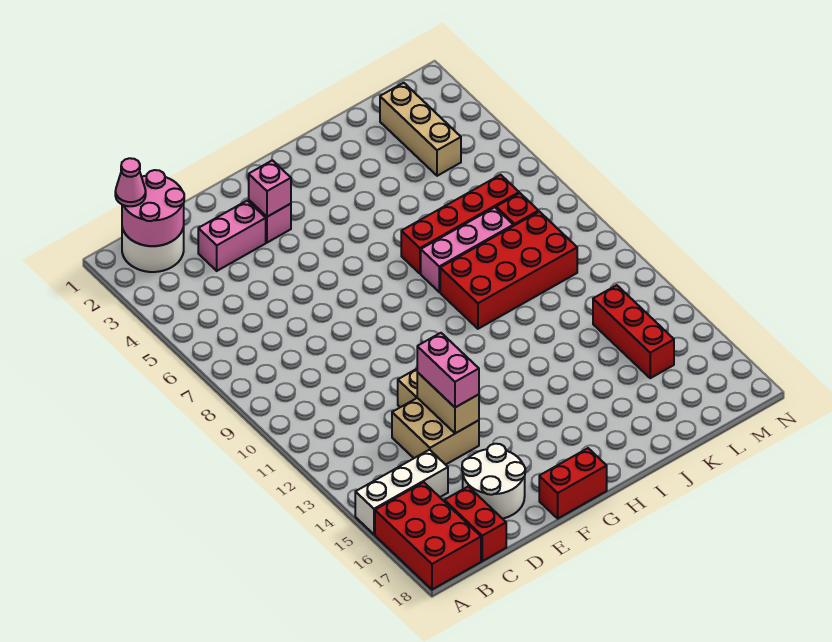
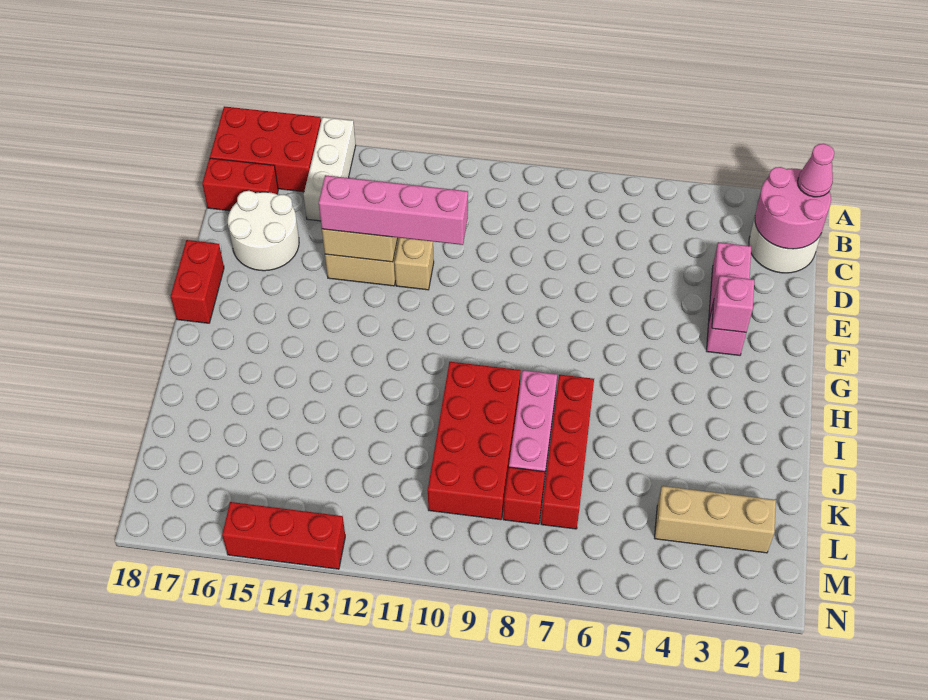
pink brick E13:E14 level 3 -> pink brick E11:E14 level 3
red brick L13:L15 level 1 -> red brick N13:N15 level 1

